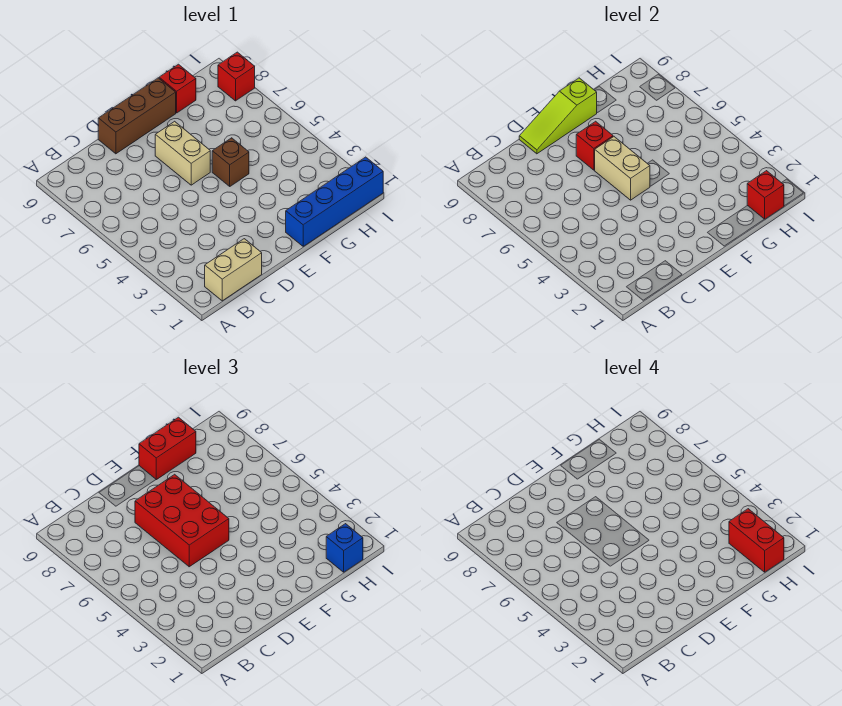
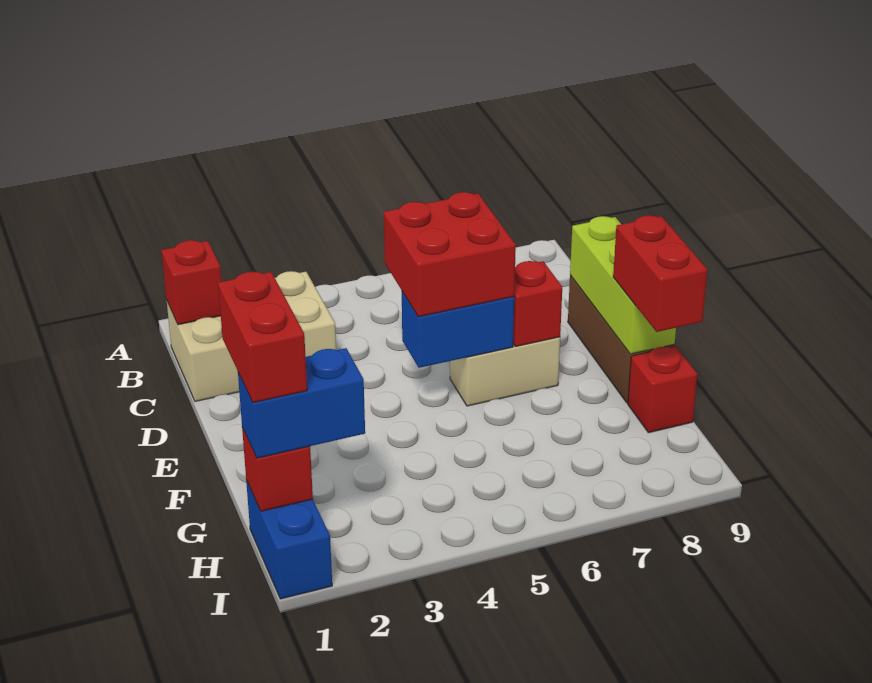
tan brick B1:C1 level 1 -> tan brick B1:C3 level 1
red brick D5:E7 level 3 -> red brick D5:E6 level 3
lime slope D9:F9 level 2 top F -> lime brick D9:F9 level 2
tan brick E5:E6 level 2 -> blue brick E5:E6 level 2
blue brick F1:I1 level 1 -> blue brick H1:I1 level 1
brown brick F5 level 1 -> none
blue brick H1 level 3 -> blue brick H1:H2 level 3
red brick H1:H2 level 4 -> red brick G1:H1 level 4
red brick I8 level 1 -> red brick B1 level 2

